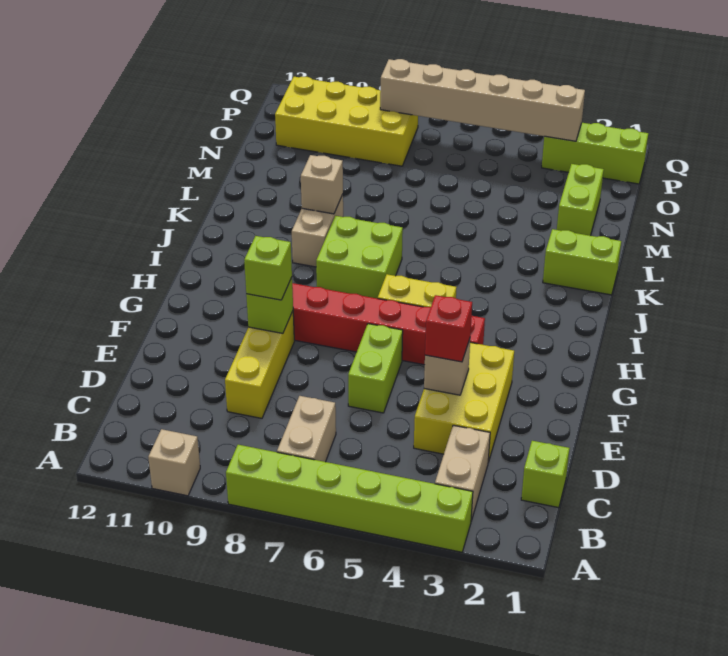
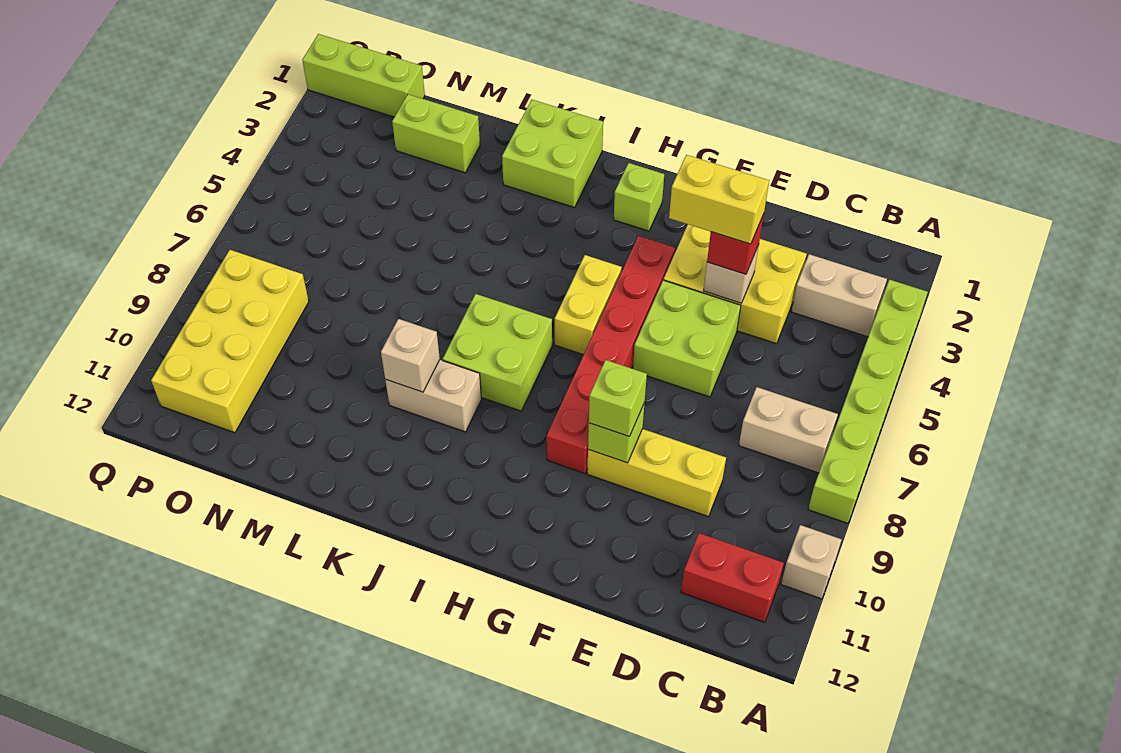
none -> red brick B11:C11 level 1
lime brick C1 level 1 -> lime brick H2 level 1
none -> yellow brick E4:F4 level 4
lime brick E6:F6 level 1 -> lime brick E5:F6 level 1
lime brick K1:K2 level 1 -> lime brick J1:K2 level 1
lime brick P1:P3 level 1 -> lime brick O1:Q1 level 1
tan brick P3:P8 level 2 -> none

